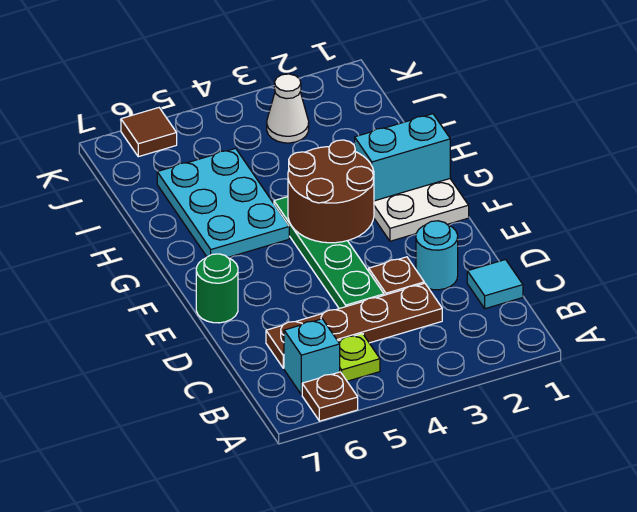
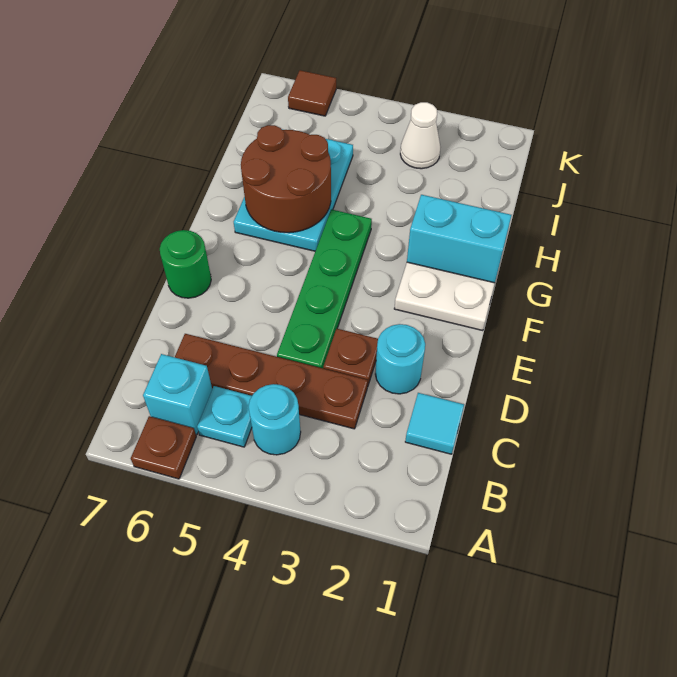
none -> cyan round brick B4 level 1
lime plate B5 level 1 -> cyan plate B5 level 1
brown round brick F3:G4 level 2 -> brown round brick G5:H6 level 2

